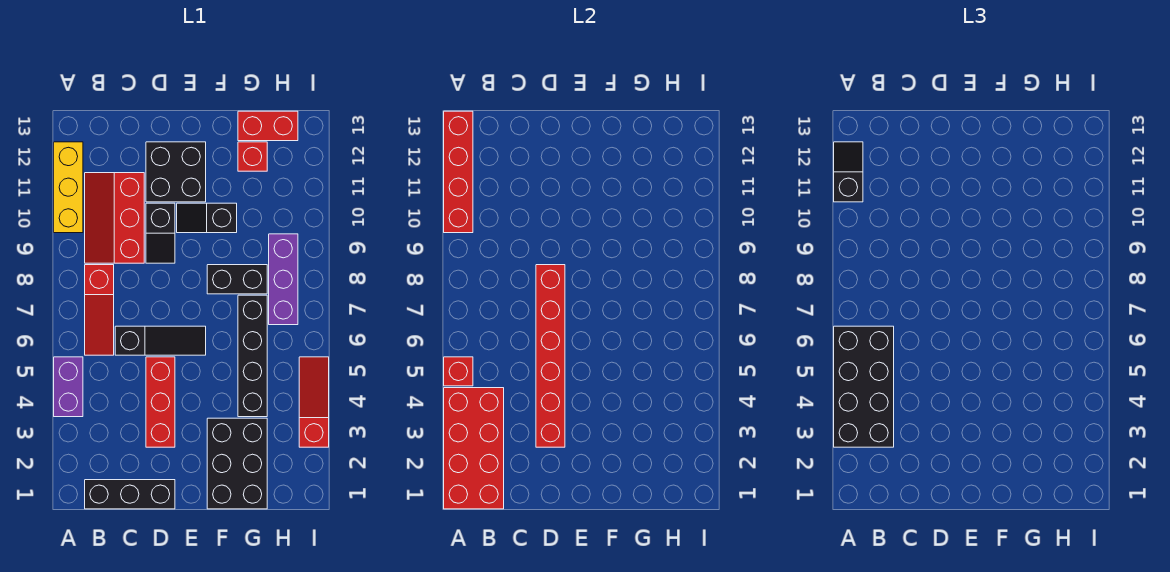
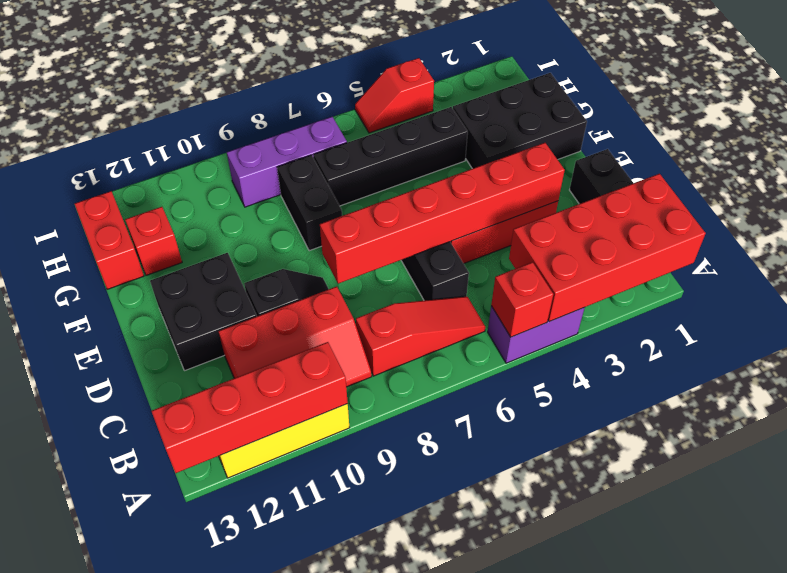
black brick A3:B6 level 3 -> none
black slope A11:A12 level 3 top 11 -> none
black slope E10:F10 level 1 top F -> none
red slope I3:I5 level 1 top 3 -> red slope I4:I5 level 1 top 4

